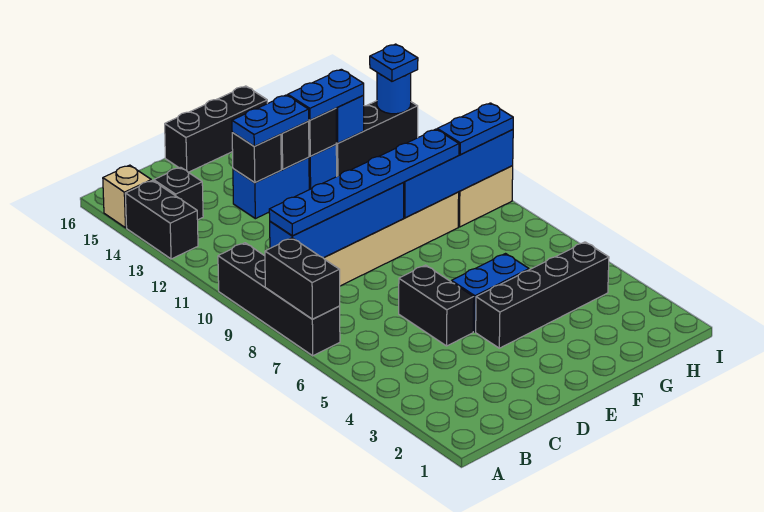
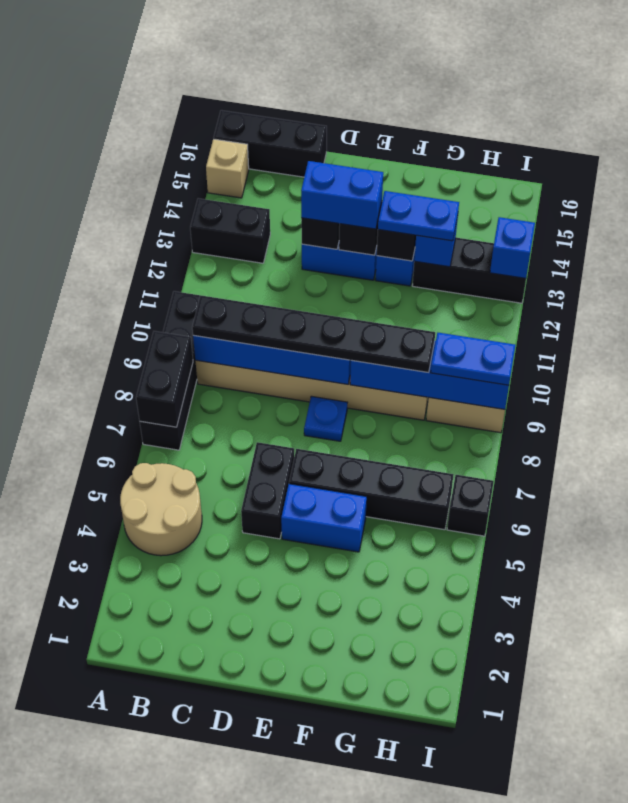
none -> tan round brick A4:B5 level 1
black brick A13:A14 level 1 -> black brick A13:B13 level 1
blue plate B9:G9 level 3 -> black plate B9:G9 level 3
black brick B14 level 1 -> black brick I6 level 1
blue plate D13:E13 level 3 -> blue brick D13:E13 level 3
black brick D16:F16 level 1 -> black brick A16:C16 level 1
black brick E4:H4 level 1 -> black brick E6:H6 level 1
blue round brick I13 level 2 -> blue brick I13 level 2
blue plate I13 level 3 -> blue plate E8 level 1

